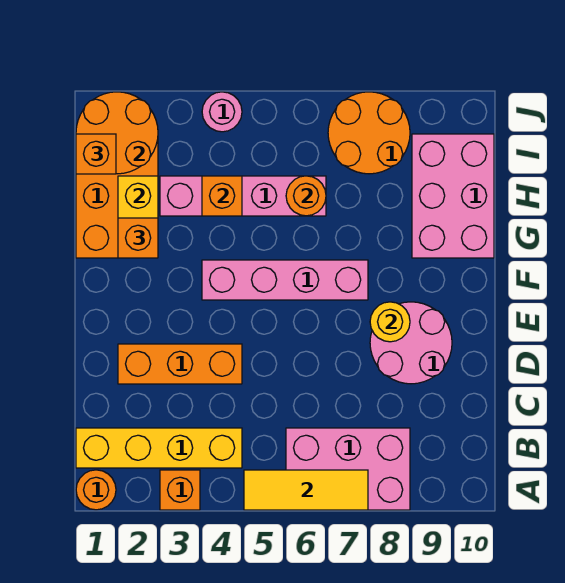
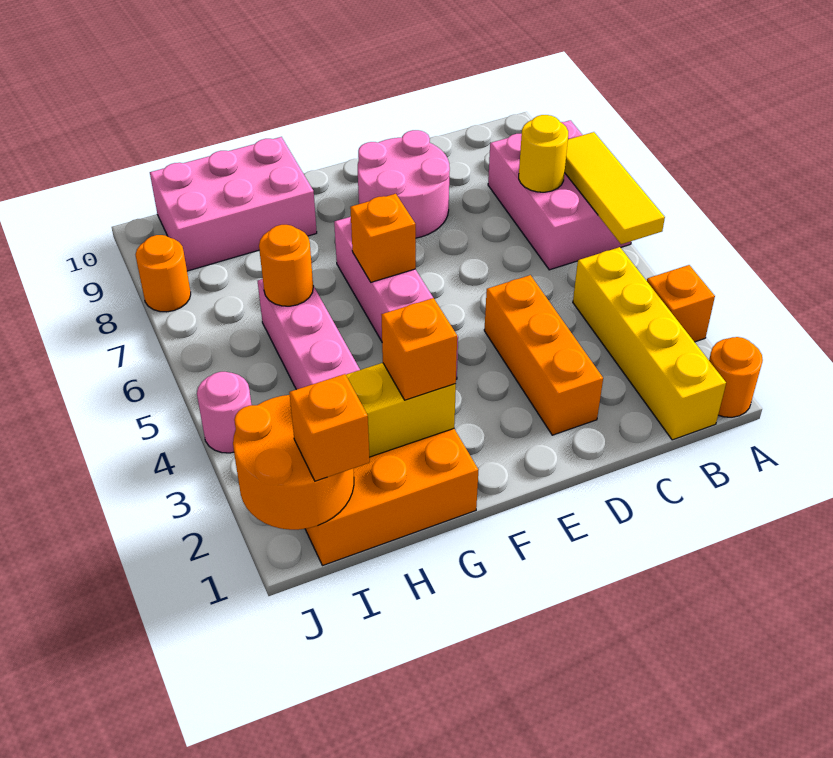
yellow round brick E8 level 2 -> yellow round brick B7 level 2
orange brick H4 level 2 -> orange brick F6 level 2
orange round brick I7:J8 level 1 -> orange round brick J8 level 1

